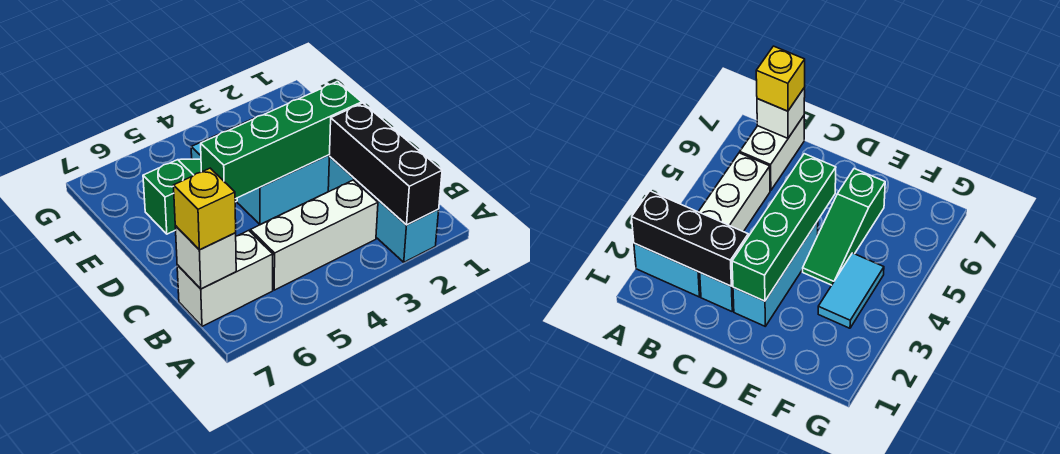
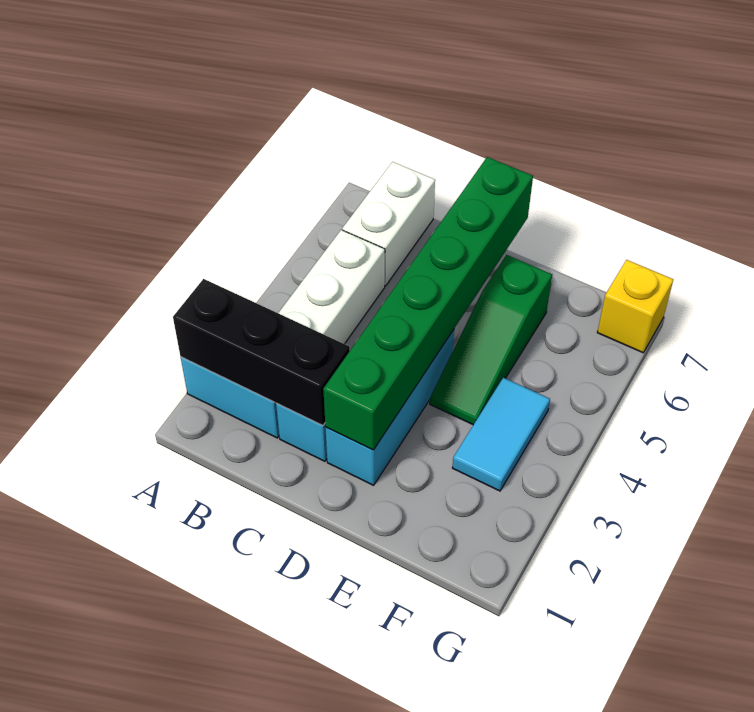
white brick B7 level 2 -> none
yellow brick B7 level 3 -> yellow brick G7 level 1
green brick D2:D5 level 2 -> green brick D2:D7 level 2

